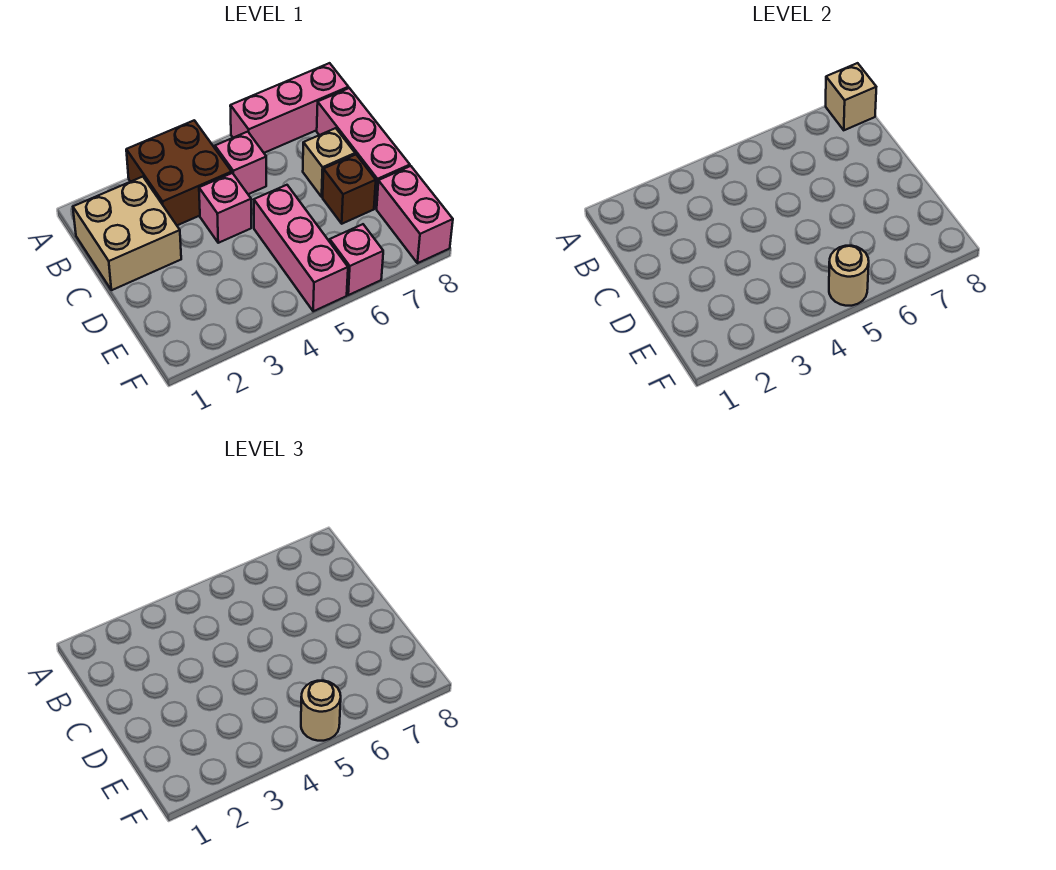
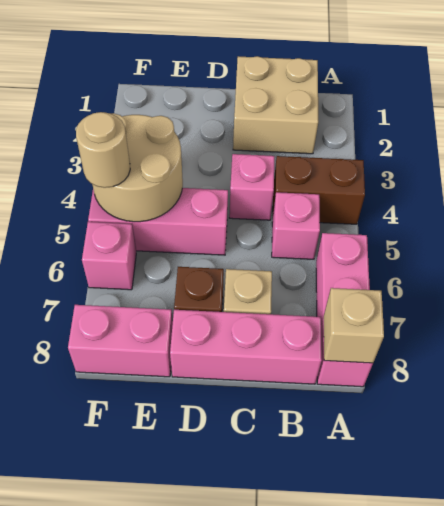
brown brick A3:B4 level 1 -> brown brick A4:B4 level 1
tan round brick F5 level 2 -> tan round brick E4:F5 level 2

